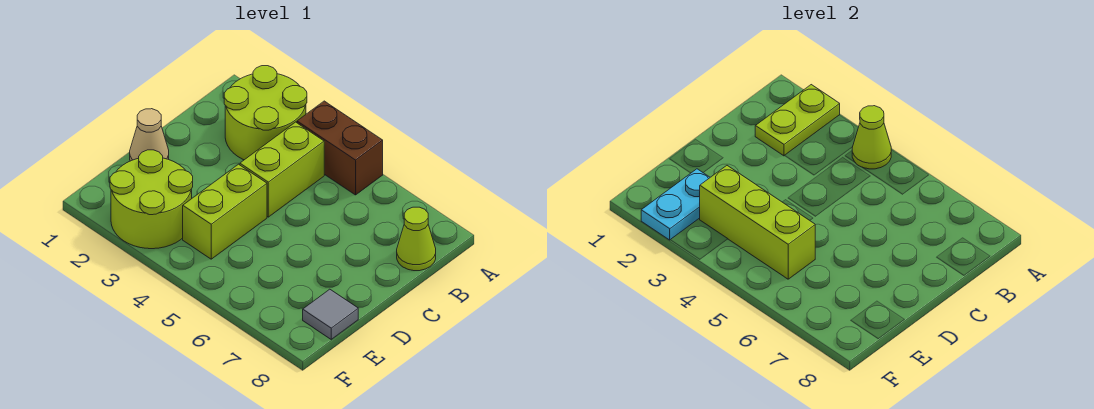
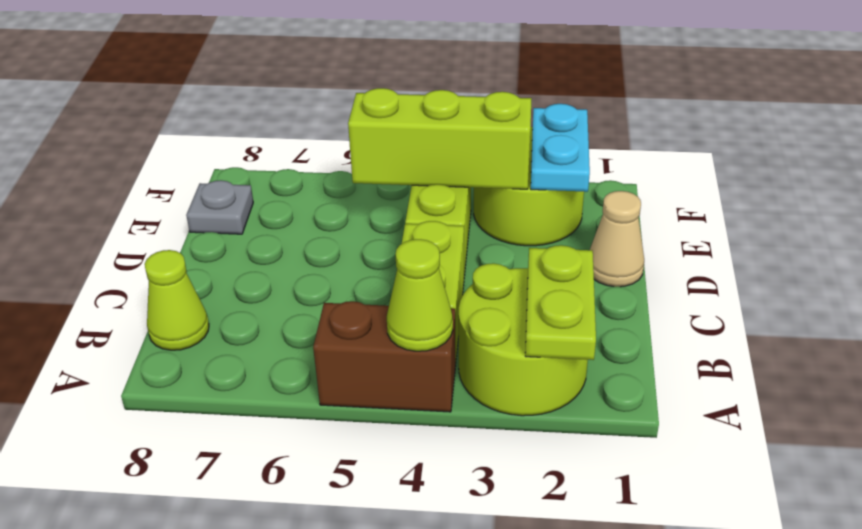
grey tile E8 level 1 -> grey plate E8 level 1

